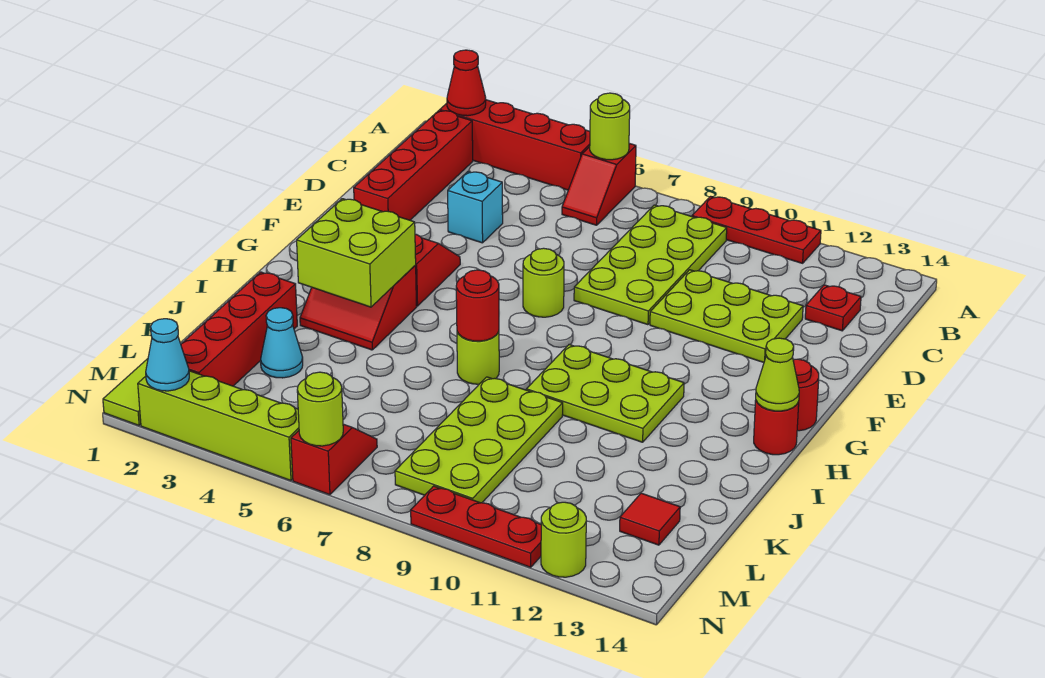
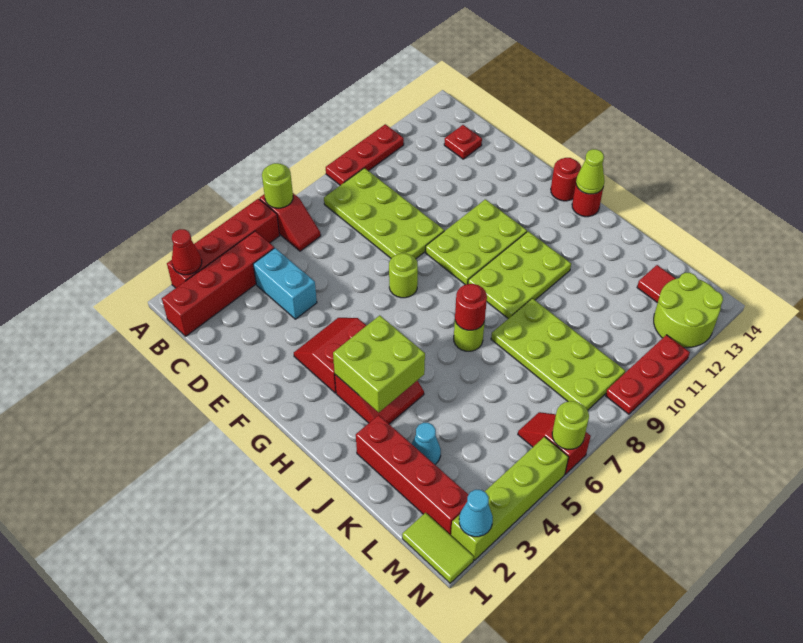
red brick B2:E2 level 1 -> red brick B1:B4 level 1
cyan brick D4 level 1 -> cyan brick C4:D4 level 1
lime plate D10:E12 level 1 -> lime plate F9:G11 level 1
lime round brick N12 level 1 -> lime round brick M12:N13 level 1

